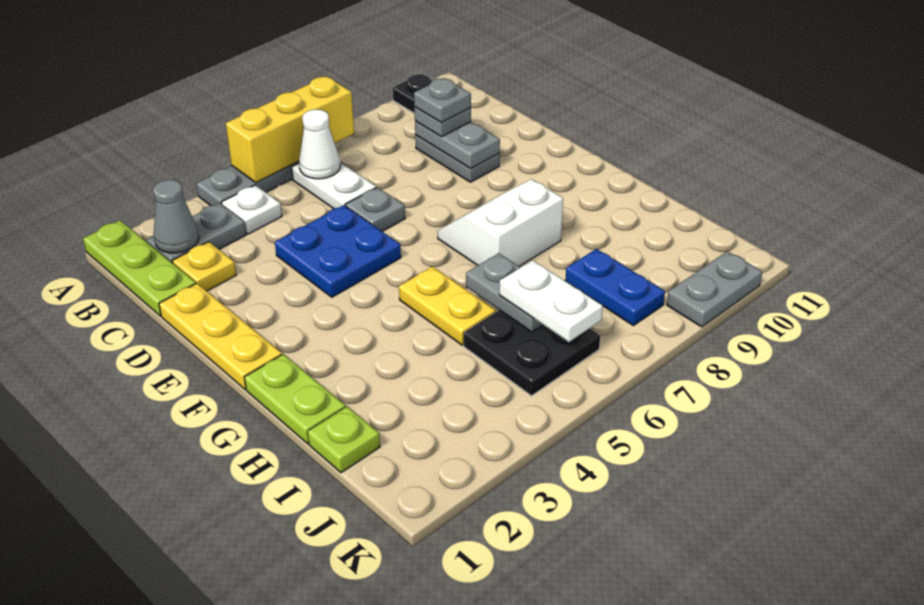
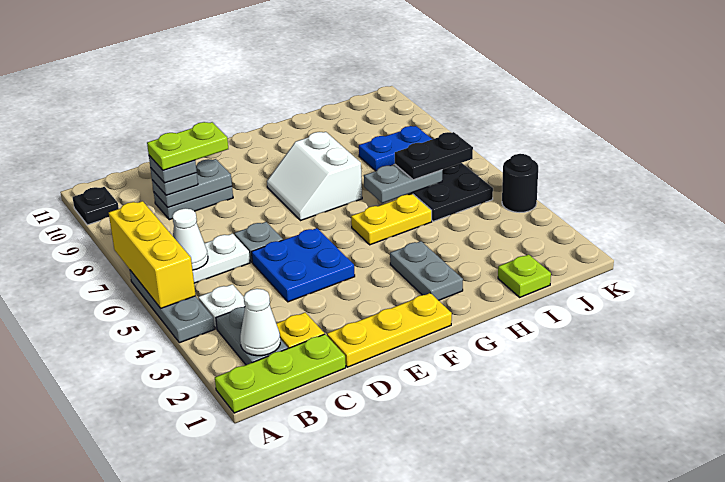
grey cone B2 level 2 -> white cone B2 level 2
lime plate G1:H1 level 1 -> lime plate C9:D9 level 5
white plate I6:J6 level 3 -> black plate I6:J6 level 3
none -> black round brick K4 level 1
grey plate K9:K10 level 1 -> grey plate G2:G3 level 1

